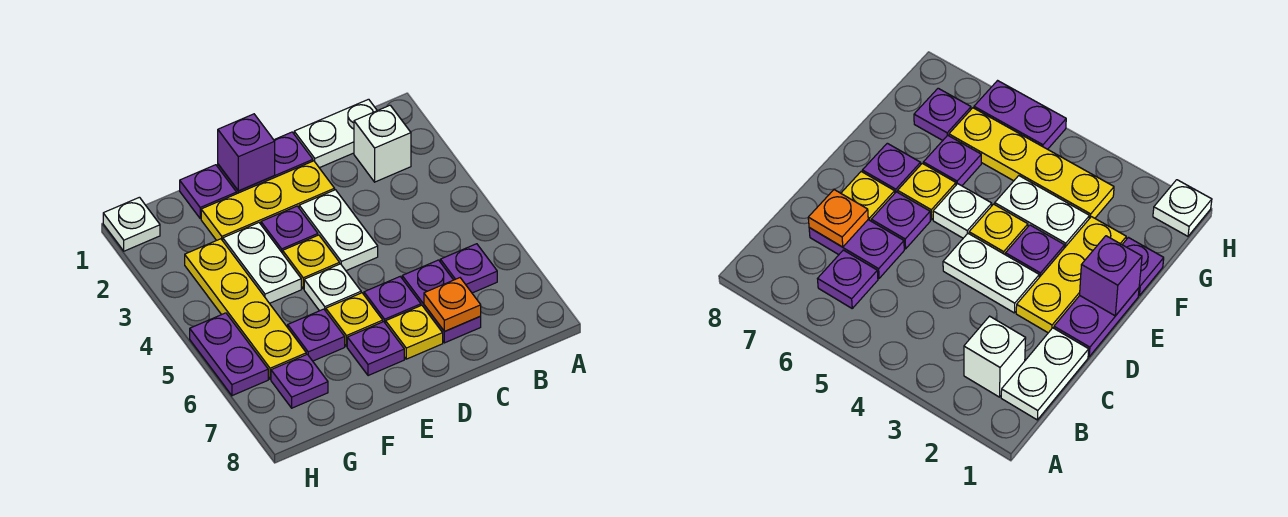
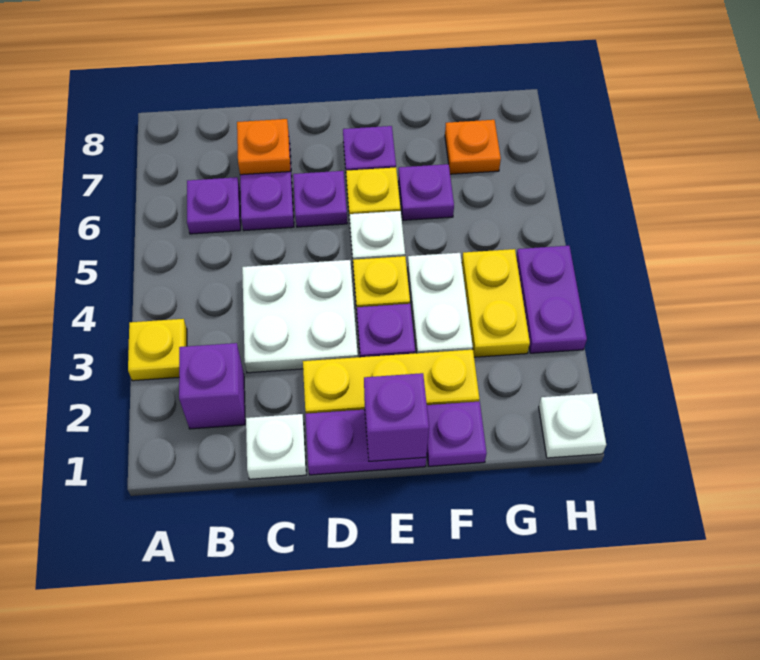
white plate B1:C1 level 1 -> white plate C1 level 1
white brick B2 level 1 -> purple brick B2 level 1
white plate D3:D4 level 1 -> white plate C3:D4 level 1
yellow plate D7 level 1 -> yellow plate A3 level 1
yellow plate G3:G6 level 1 -> yellow plate G3:G4 level 1
purple plate G7 level 1 -> orange plate G7 level 1
purple plate H5:H6 level 1 -> purple plate H3:H4 level 1

